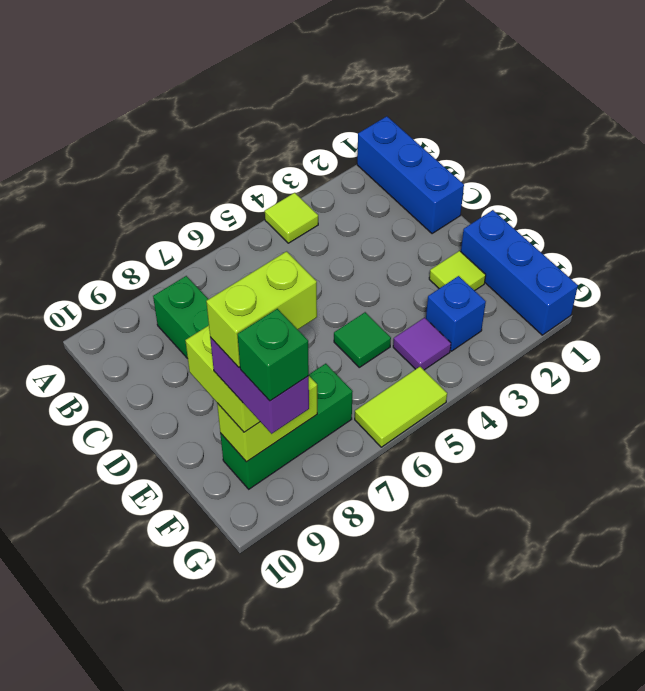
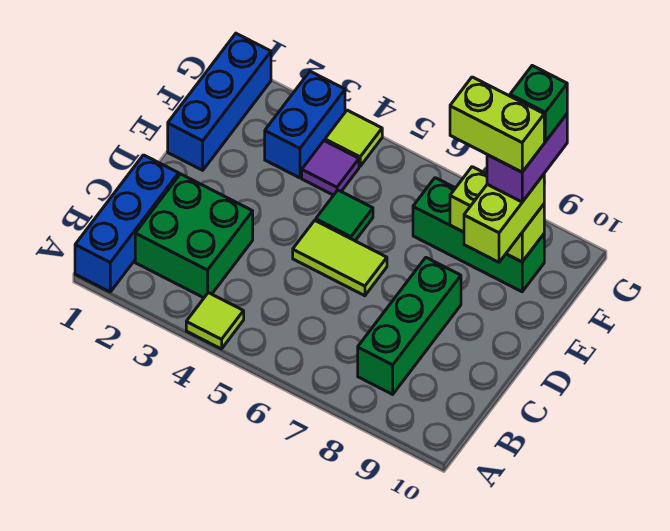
none -> green brick B2:C3 level 1
lime tile E2 level 1 -> lime tile G4 level 1
blue brick F3 level 1 -> blue brick F3:G3 level 1
lime tile G5:G6 level 1 -> lime tile D5:D6 level 1

